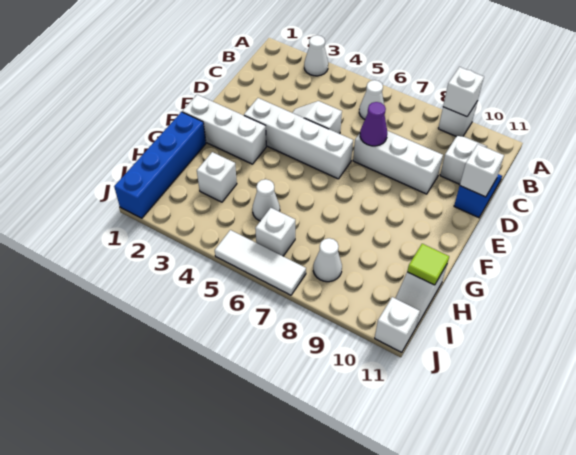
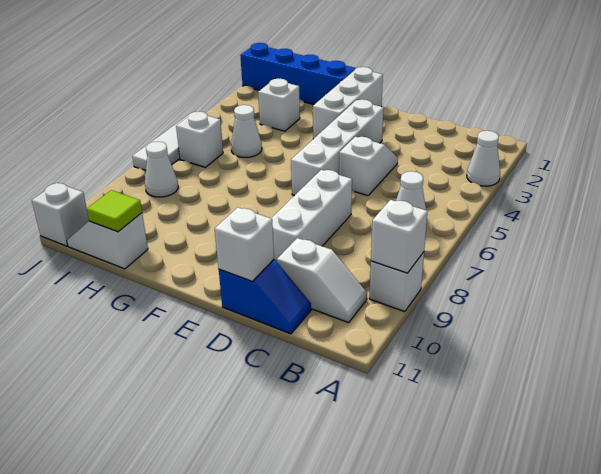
purple cone D7 level 2 -> none

